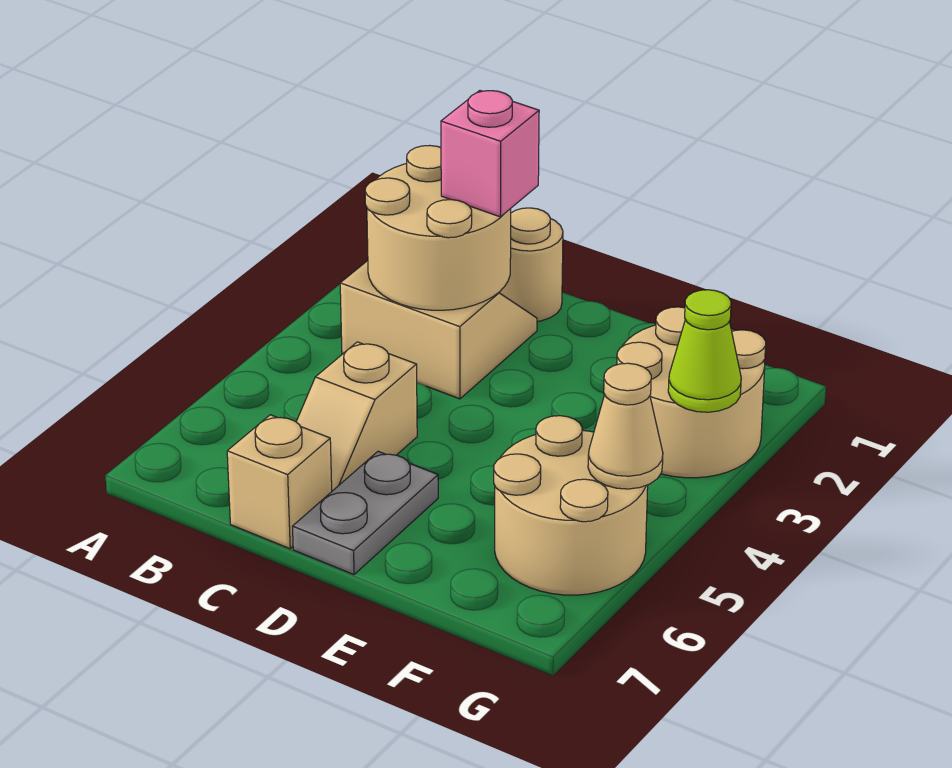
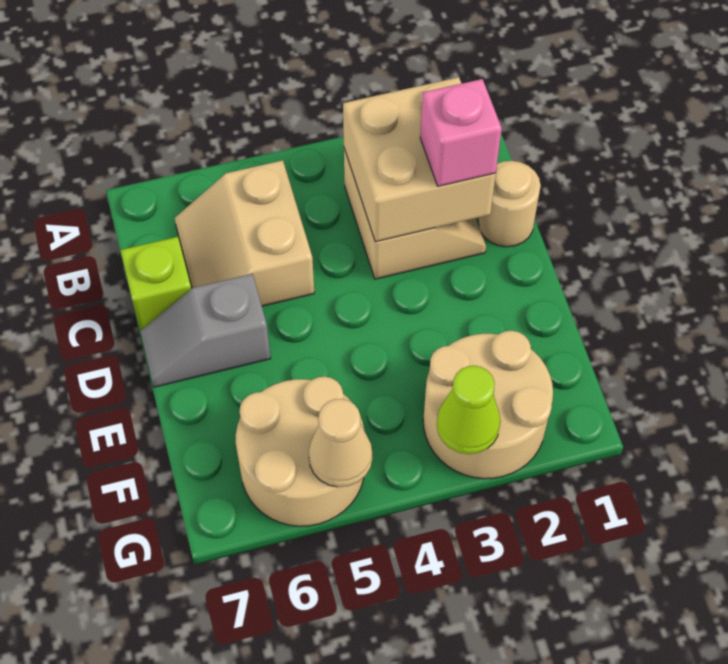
tan round brick B2:C3 level 2 -> tan brick B2:C3 level 2
tan slope C5:C6 level 1 top 5 -> tan slope B5:C6 level 1 top 5
tan brick C7 level 1 -> lime brick C7 level 1
grey plate D6:D7 level 1 -> grey slope D6:D7 level 1 top 6

